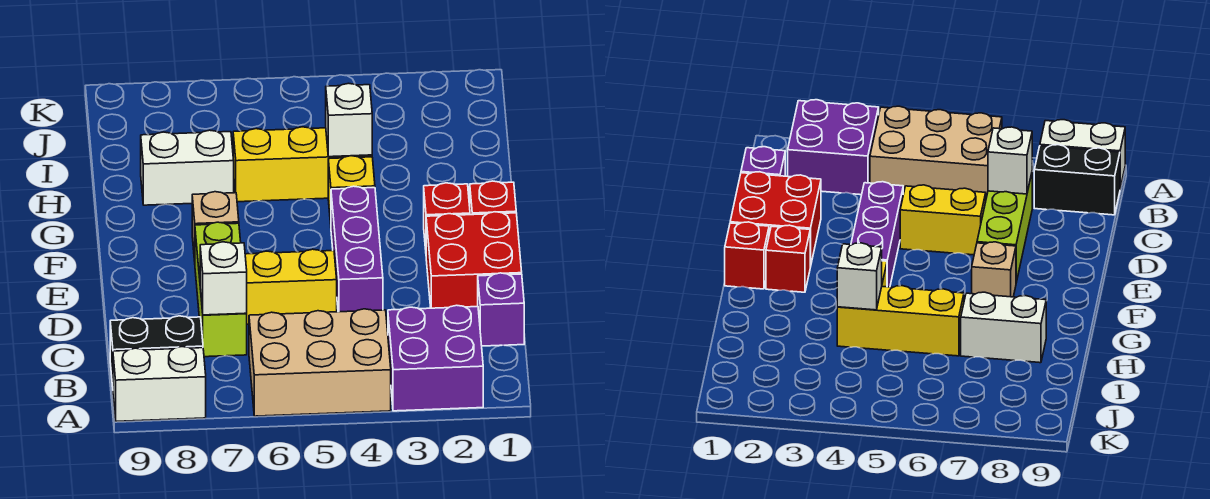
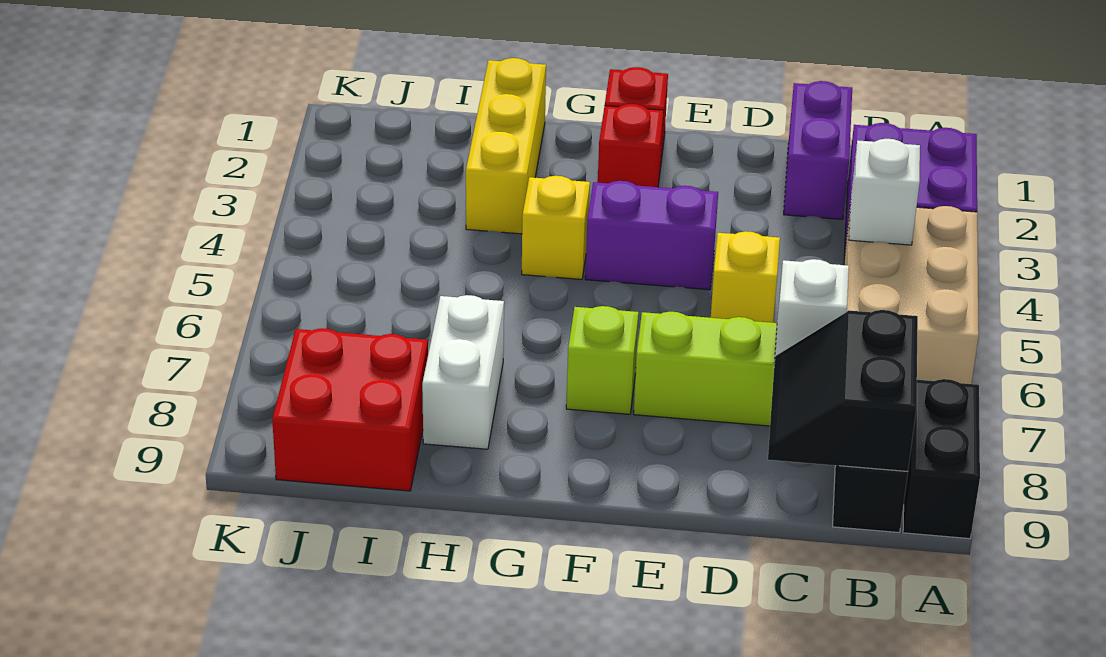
white brick A8:A9 level 1 -> black brick A8:A9 level 1
none -> black slope B8:C9 level 2 top B
purple brick C1 level 1 -> purple brick C1:C2 level 1
red brick D1:E2 level 1 -> red brick I8:J9 level 1
purple brick D4:F4 level 1 -> purple brick E4:F4 level 1
yellow brick D5:D6 level 1 -> yellow brick D5 level 1
tan brick F7 level 1 -> lime brick F7 level 1
yellow brick H4:H6 level 1 -> yellow brick H1:H3 level 1
white brick H4 level 2 -> white brick B4 level 2

